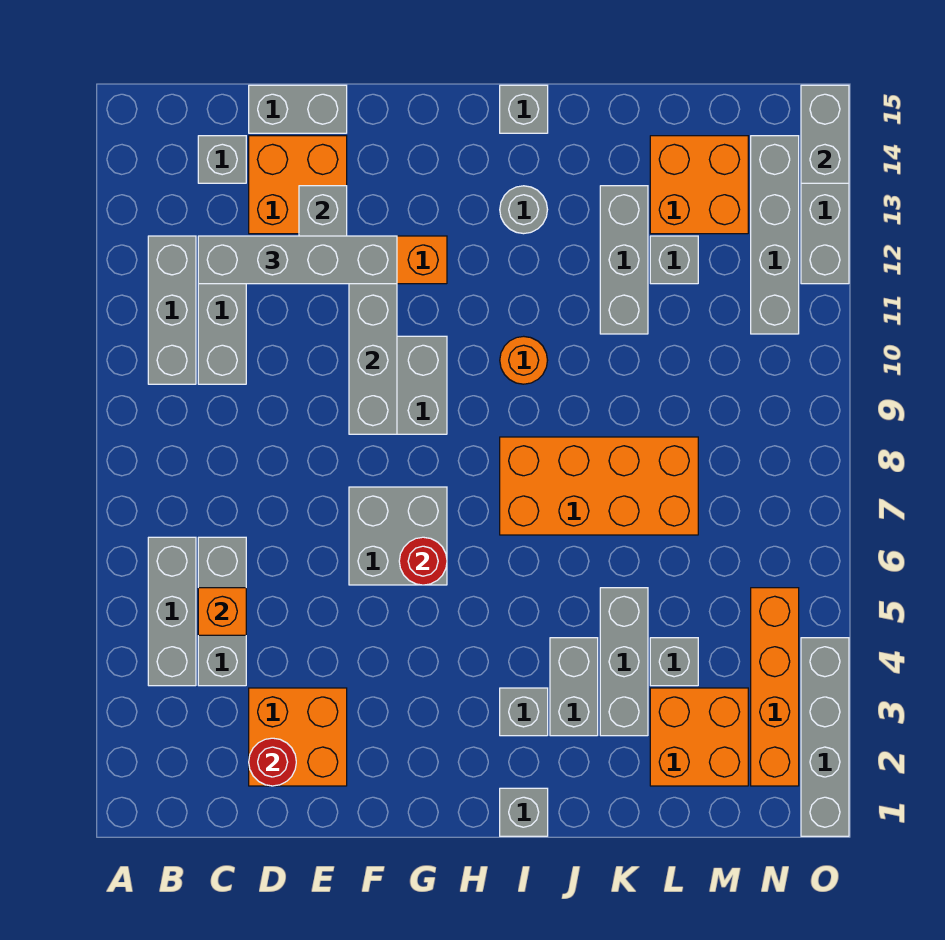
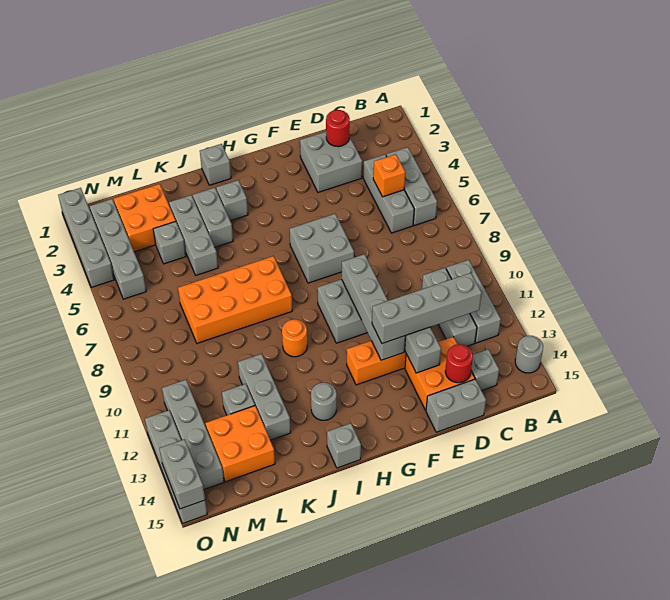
none -> grey round brick A14 level 1
orange brick D2:E3 level 1 -> grey brick D2:E3 level 1
red round brick G6 level 2 -> red round brick D14 level 2
orange brick N2:N5 level 1 -> grey brick N2:N5 level 1

